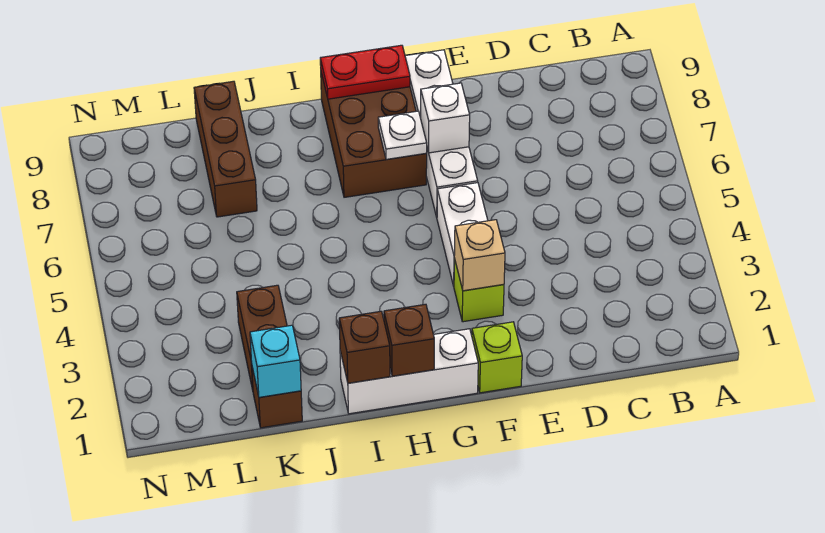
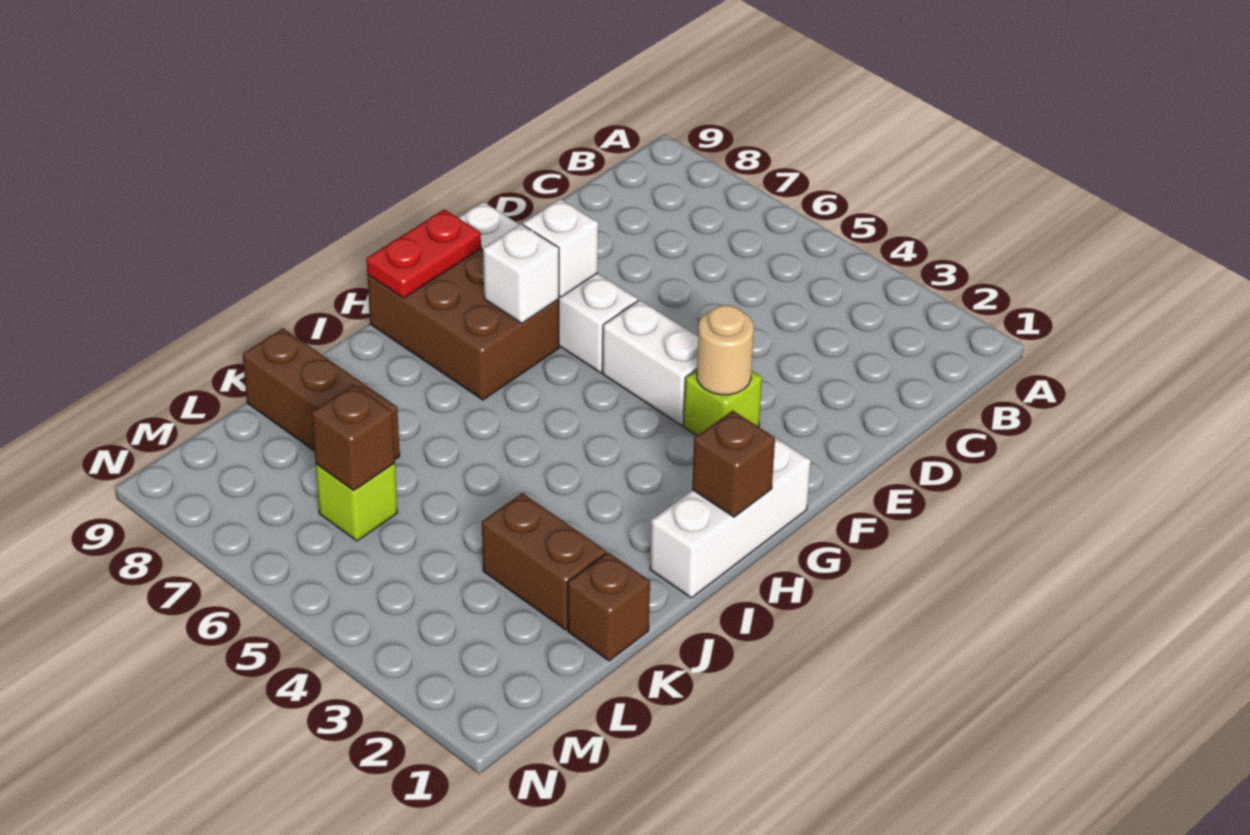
lime brick F1 level 1 -> lime brick L6 level 1
tan brick F3 level 2 -> tan round brick F3 level 2
white plate G7 level 2 -> white brick G7 level 2
brown brick I1 level 2 -> brown brick L6 level 2
cyan brick K1 level 2 -> none

